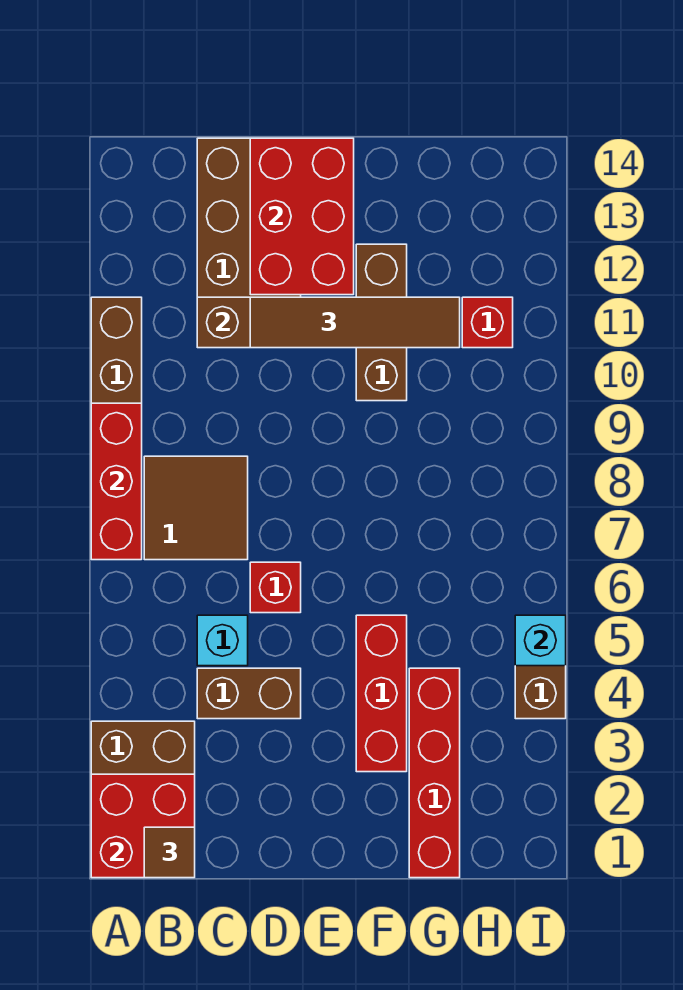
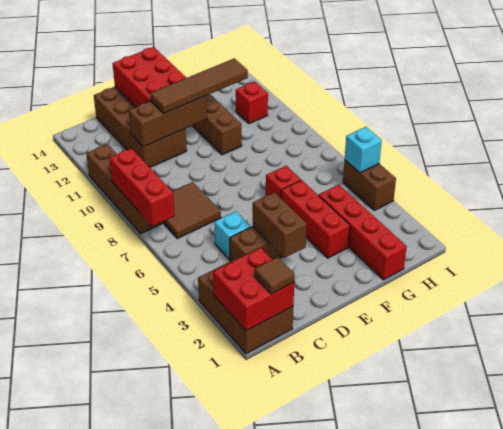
none -> brown brick D3:D4 level 2
red brick D6 level 1 -> red brick F6 level 1

